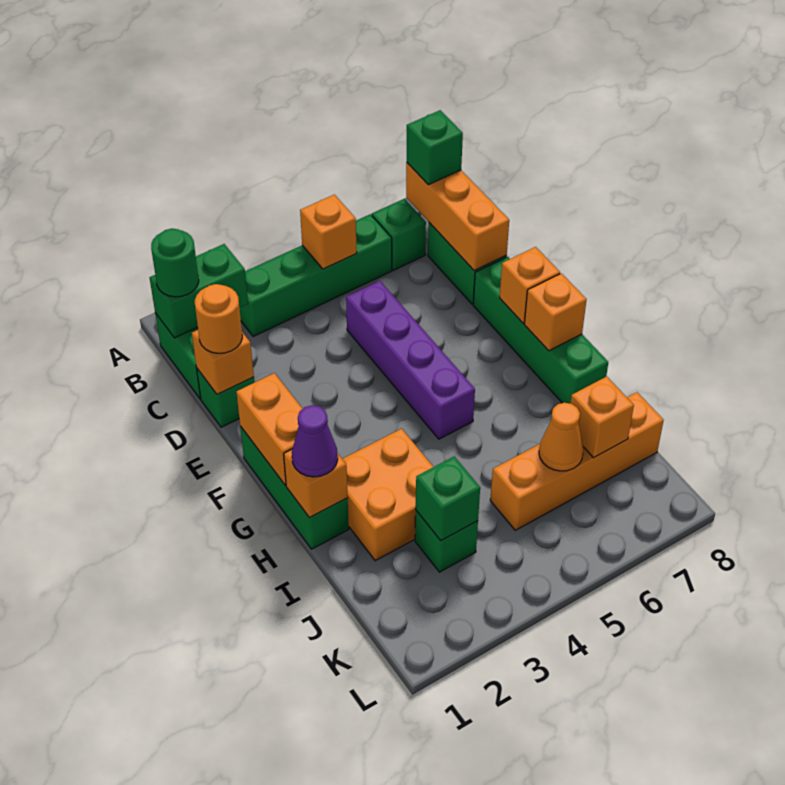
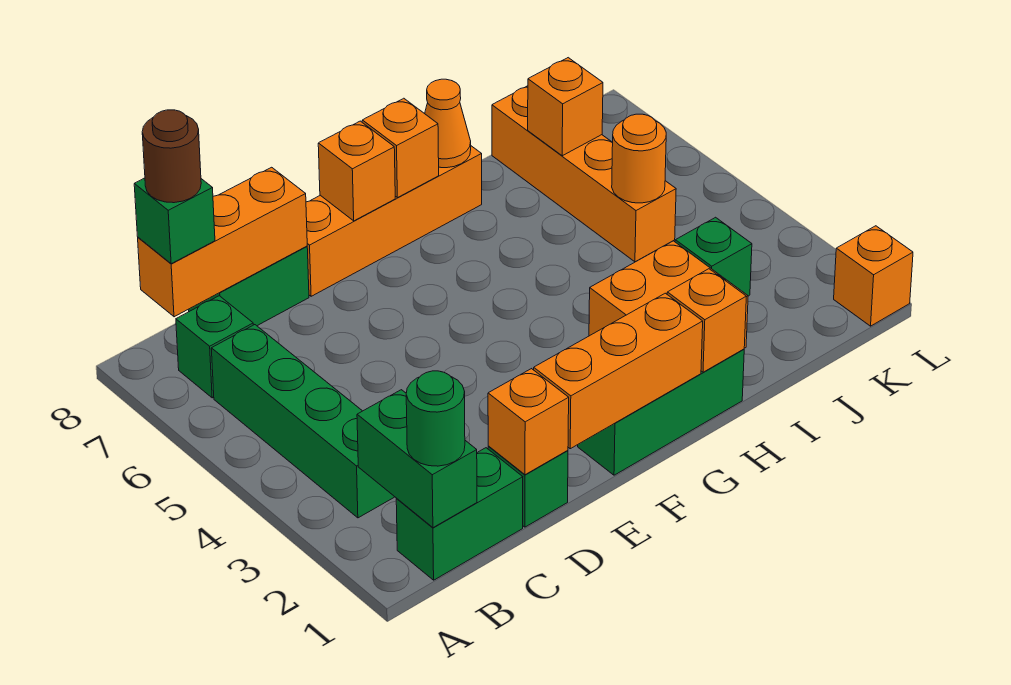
orange brick B5 level 2 -> orange brick L1 level 1
none -> brown round brick B8 level 4
orange round brick D1 level 3 -> orange round brick J5 level 2
purple brick D5:G5 level 1 -> none
green brick E8:H8 level 1 -> orange brick E8:H8 level 1
orange brick F1:G1 level 2 -> orange brick E1:G1 level 2
purple cone H1 level 3 -> none
green brick J3 level 2 -> none
orange cone J6 level 2 -> orange cone H8 level 2

